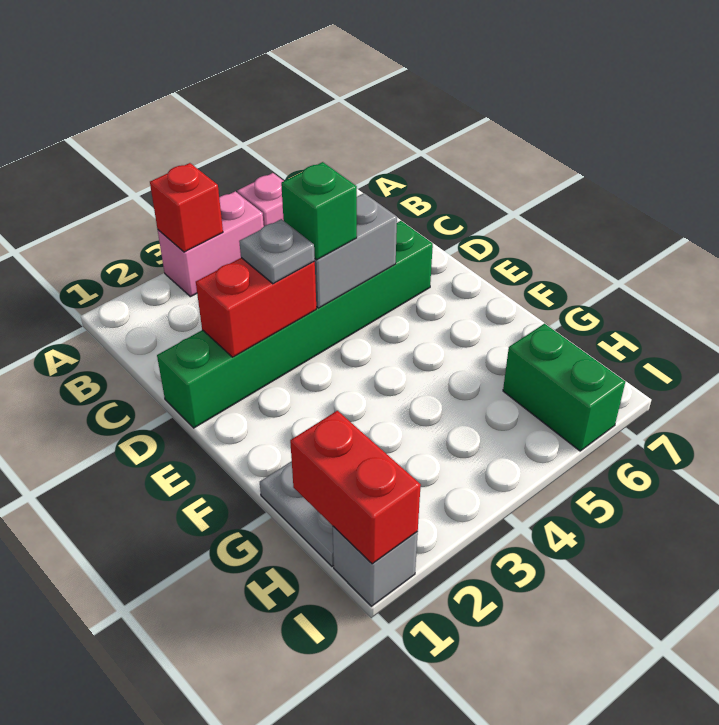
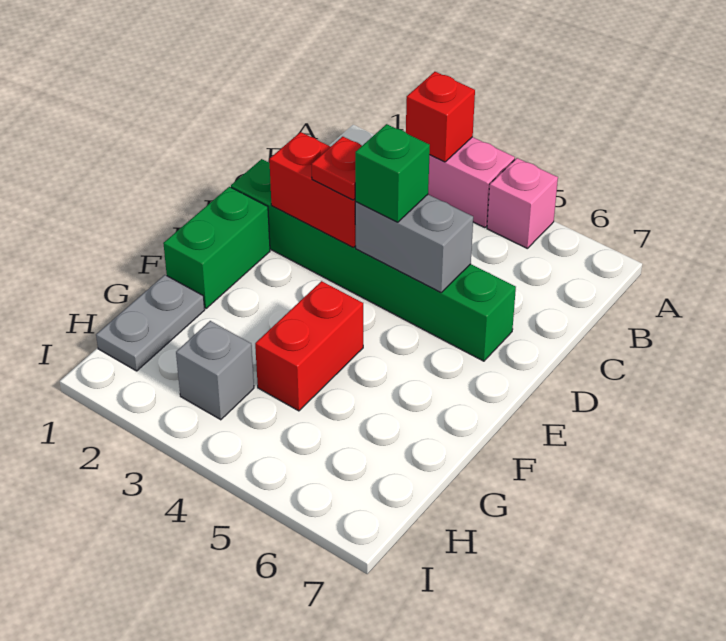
grey plate D3 level 3 -> red plate D3 level 3
red brick H1:I1 level 2 -> red brick F4:G4 level 1
green brick H6:I6 level 1 -> green brick E1:F1 level 1
grey brick I1 level 1 -> grey brick H3 level 1

